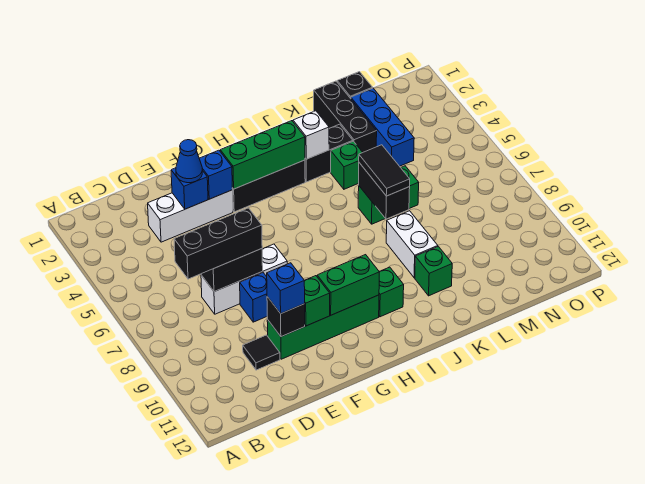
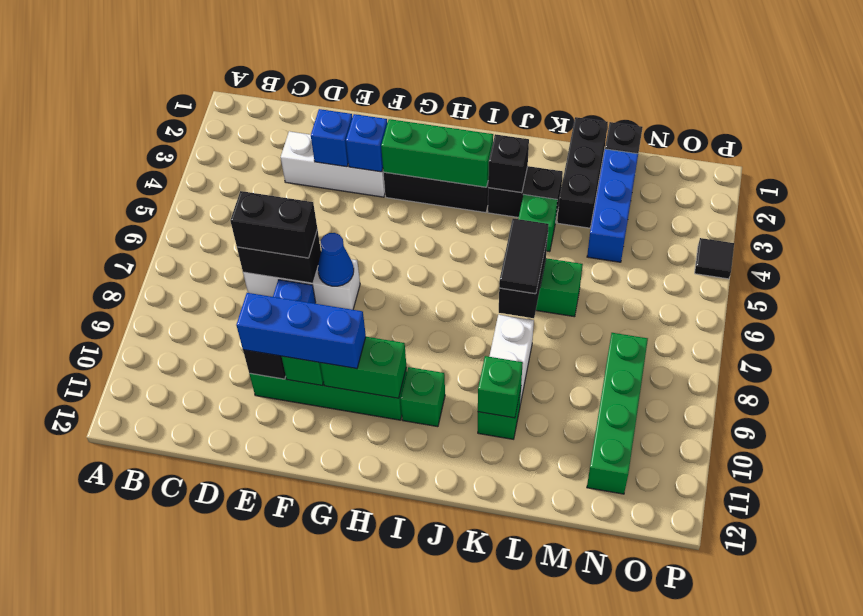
black brick C7:E7 level 3 -> black brick D7:E7 level 3
black tile D10 level 1 -> black tile P4 level 1
blue cone E3 level 3 -> blue cone F7 level 2
blue brick E10 level 3 -> blue brick E10:G10 level 3
white brick J3 level 2 -> black brick J3 level 2
none -> green brick K10 level 2
none -> green brick N8:N11 level 1

